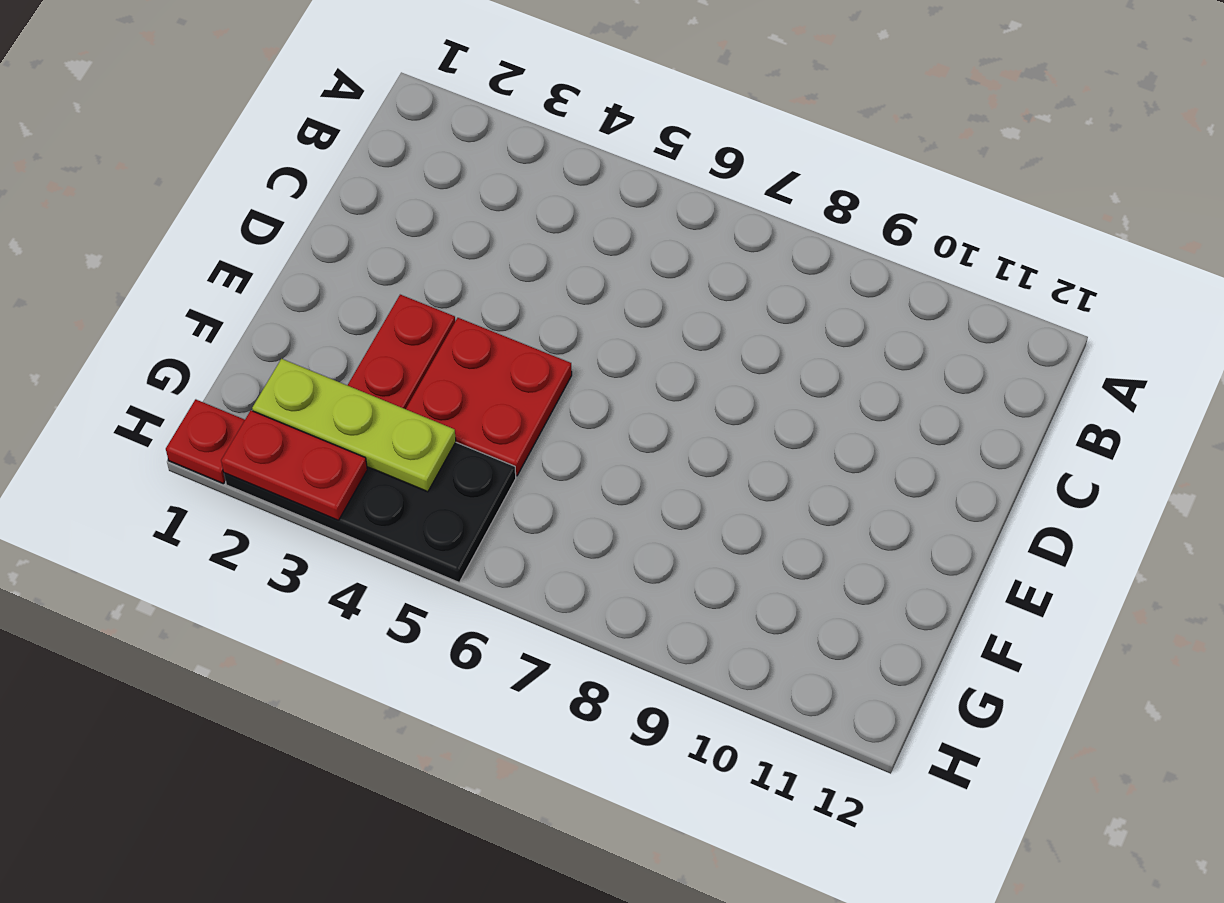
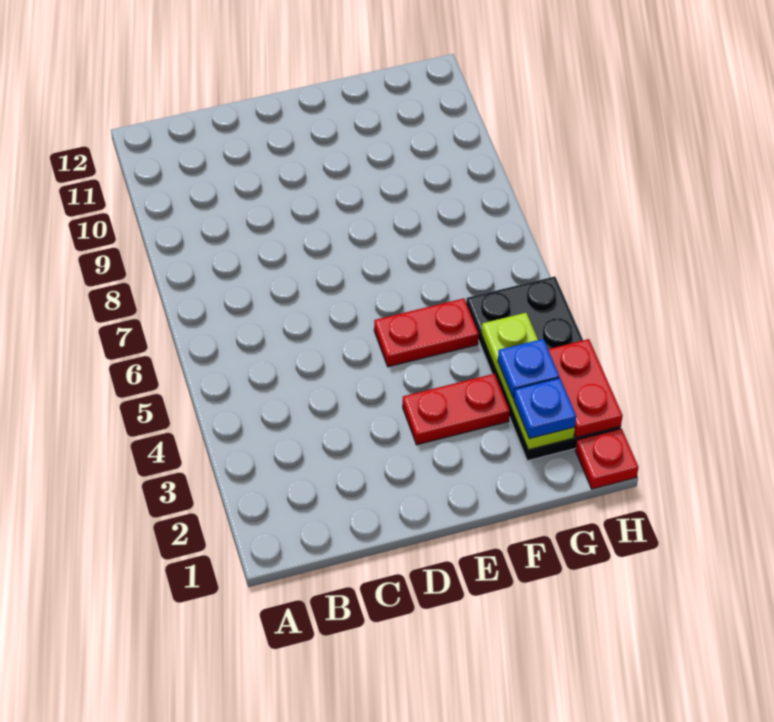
red plate E4:F5 level 1 -> red plate E5:F5 level 1
none -> blue plate G2 level 3
none -> blue plate G3 level 3

